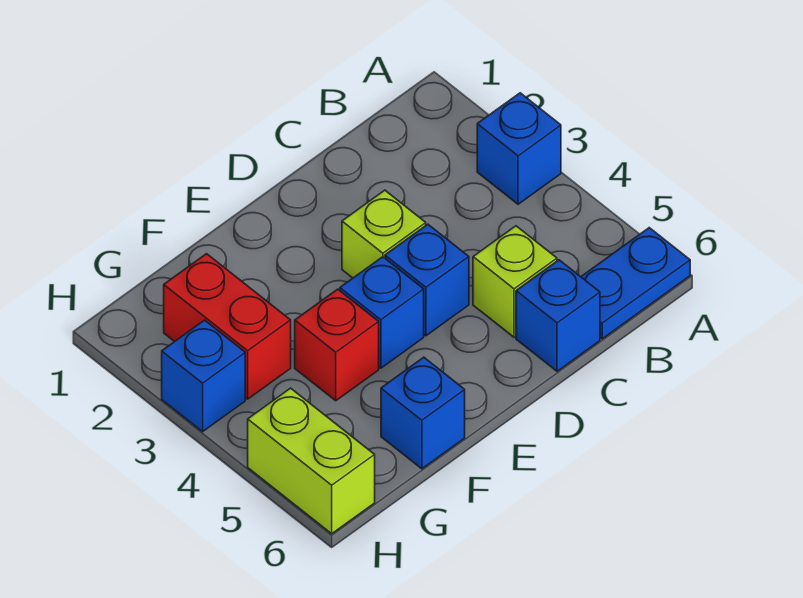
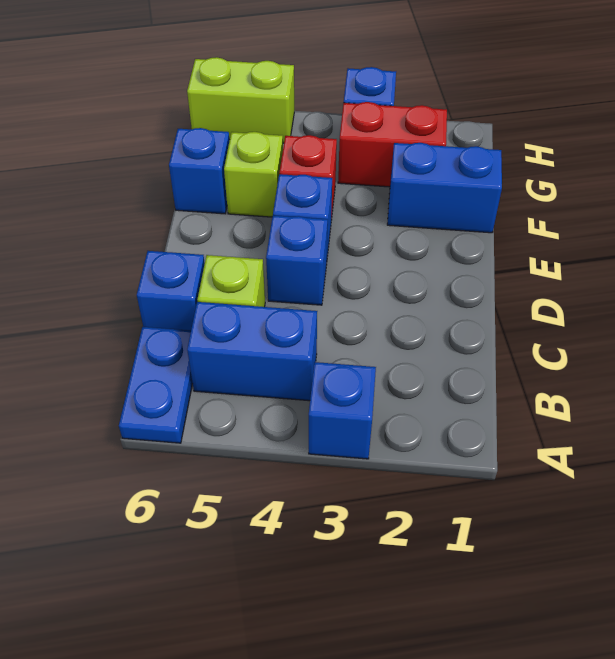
none -> blue brick B4:B5 level 1
lime brick D3 level 1 -> lime brick F5 level 1
none -> blue brick F1:F2 level 1

